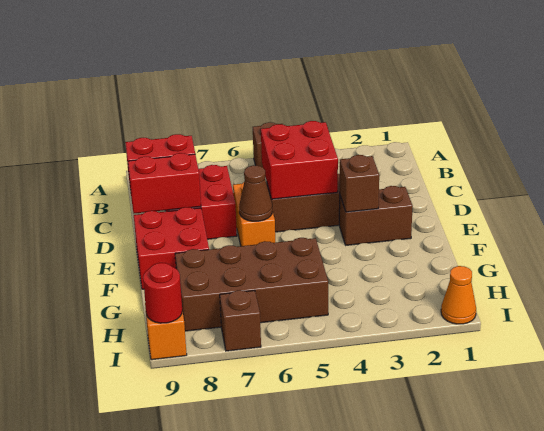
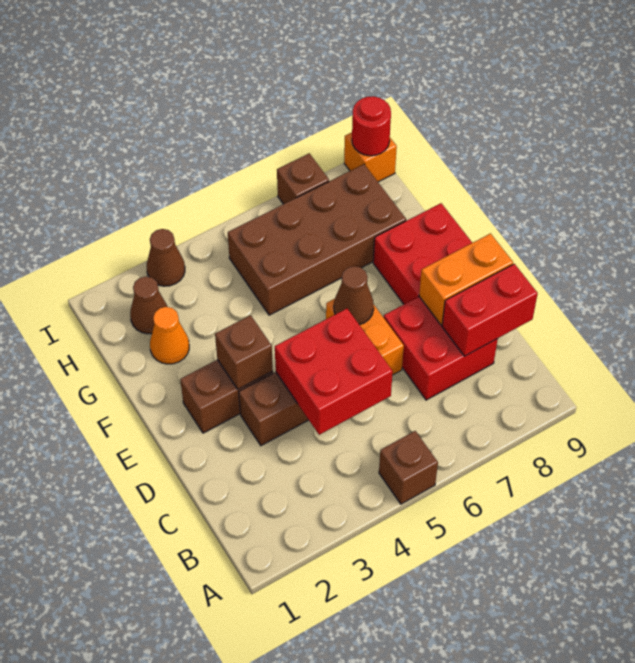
red brick D8:D9 level 2 -> orange brick D8:D9 level 2
none -> brown cone H2 level 1
orange cone I1 level 1 -> orange cone G2 level 1
none -> brown cone I3 level 1

